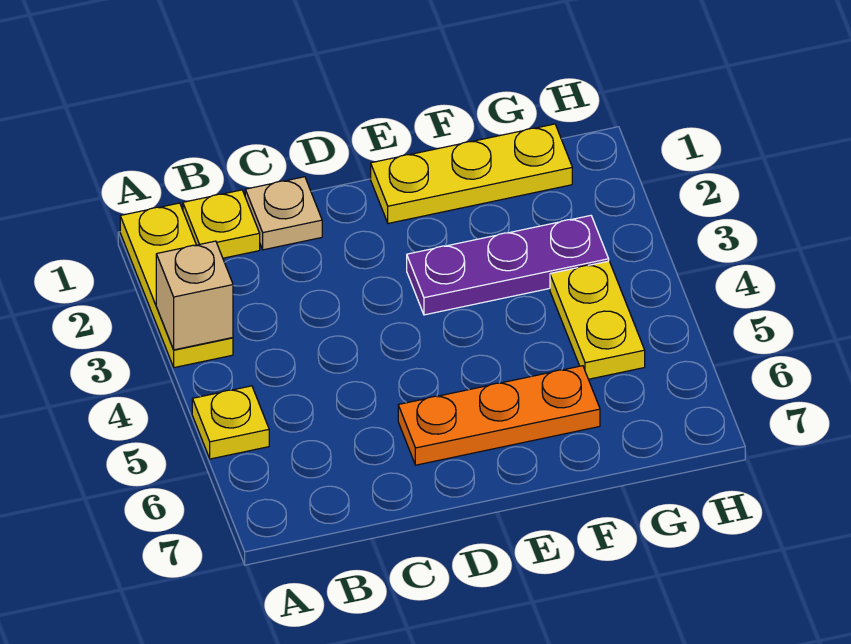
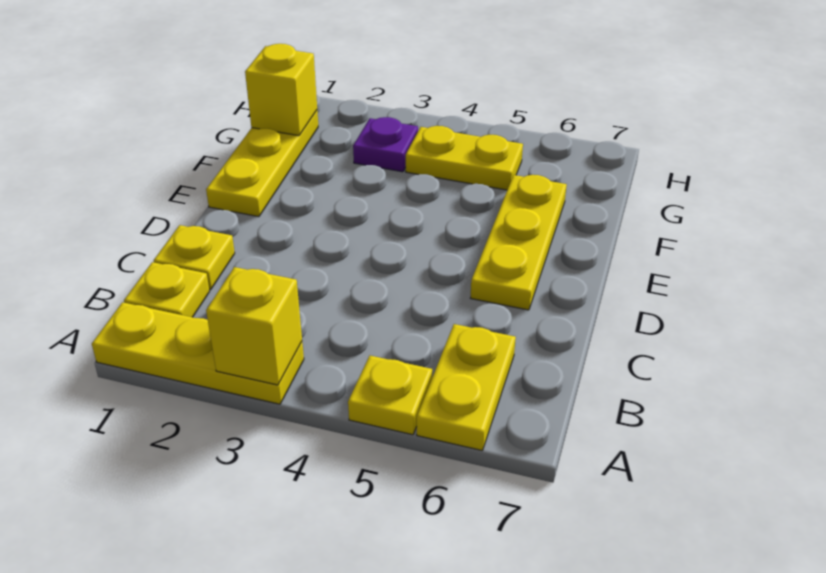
tan brick A3 level 2 -> yellow brick A3 level 2
none -> yellow plate A6:B6 level 1
tan plate C1 level 1 -> yellow plate C1 level 1
orange plate D6:F6 level 1 -> yellow plate D6:F6 level 1
purple plate E3:G3 level 1 -> purple plate G3 level 1
none -> yellow brick G1 level 2

